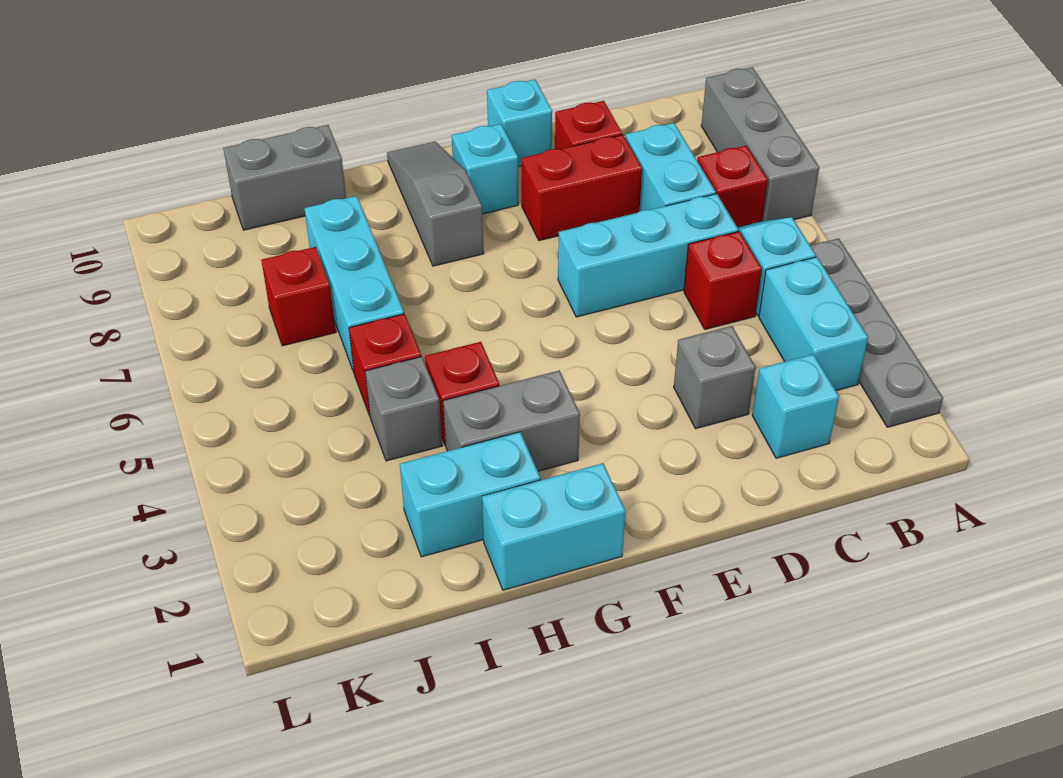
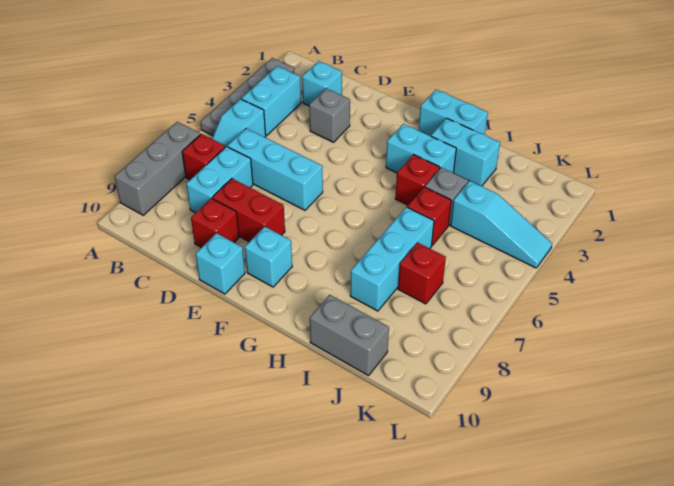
red brick C5 level 1 -> none
grey brick G3:H3 level 1 -> cyan brick G3:H3 level 1
grey slope G8:G10 level 1 top 8 -> none
none -> cyan slope J4:L4 level 1 top J

